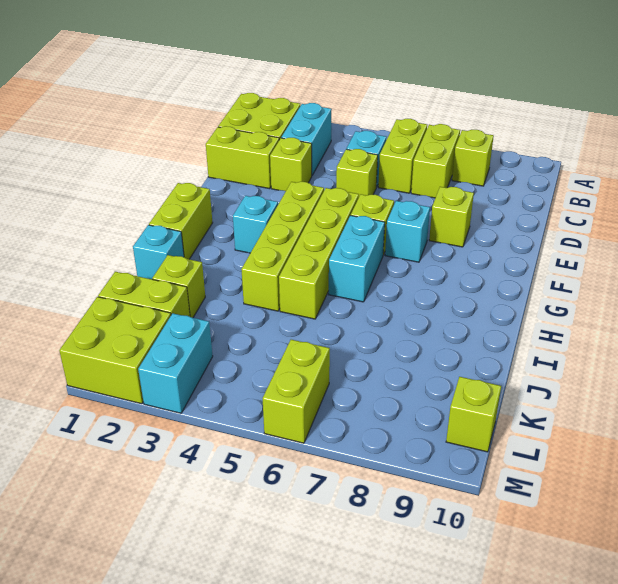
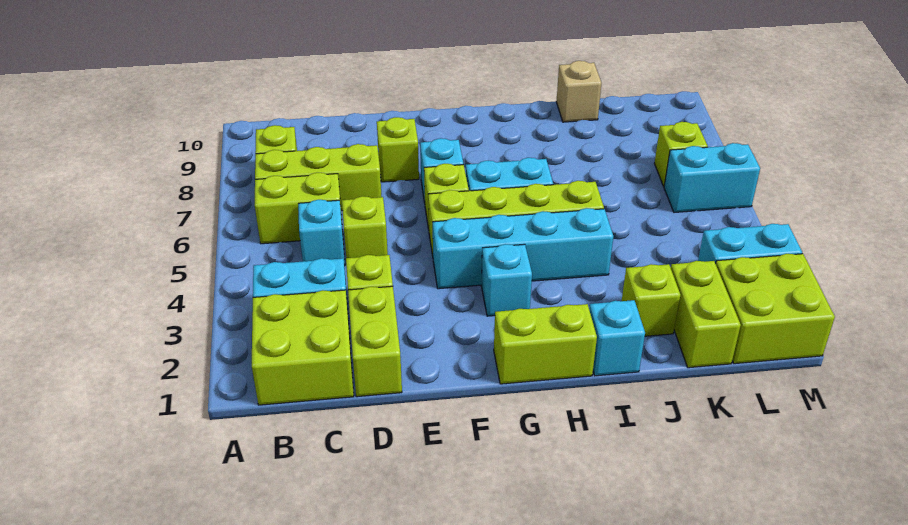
lime brick B7:C7 level 1 -> lime brick B7:D7 level 1
lime brick F4:I4 level 1 -> cyan brick F4:I4 level 1
none -> tan brick J10 level 1
lime brick L6:M6 level 1 -> cyan brick L6:M6 level 1
lime brick L10 level 1 -> lime brick L7 level 1

